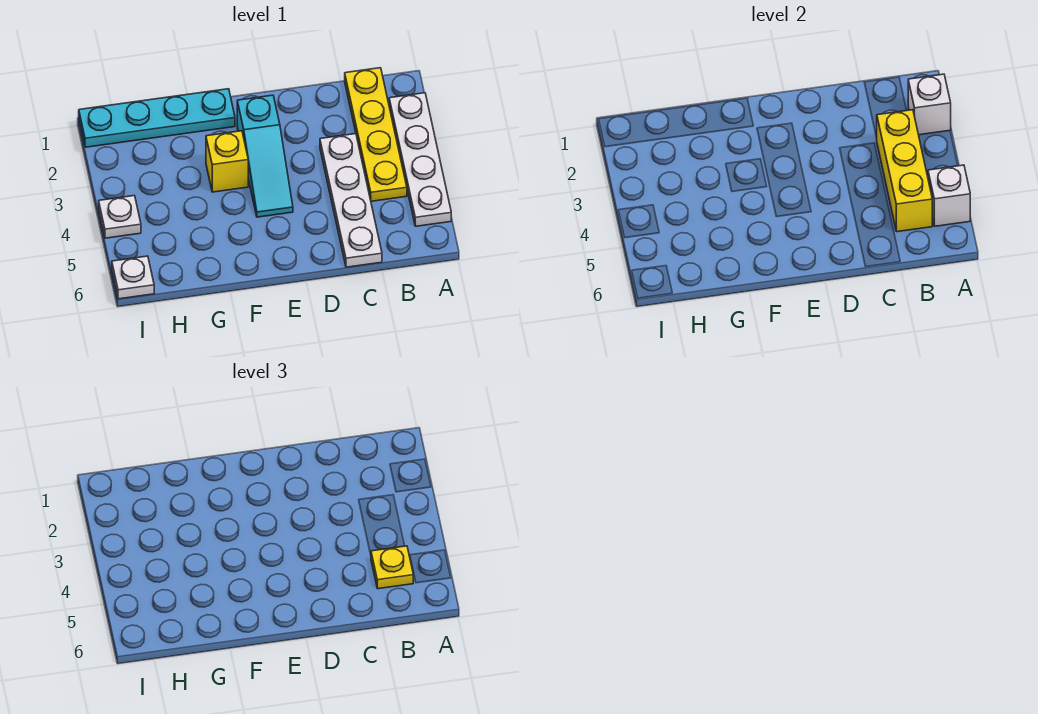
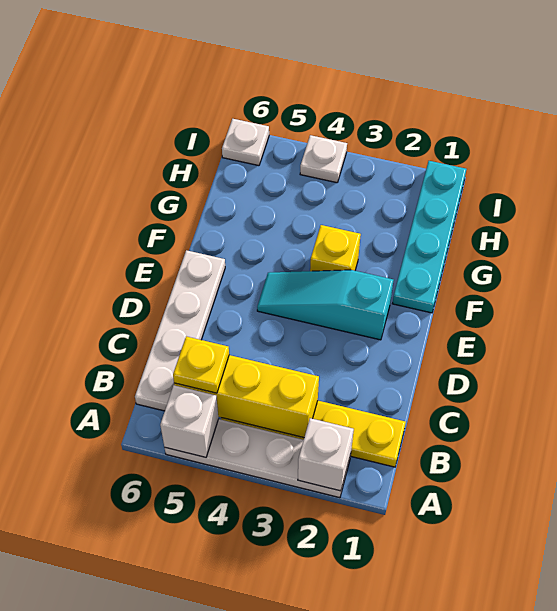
white plate C3:C6 level 1 -> white plate B6:E6 level 1

